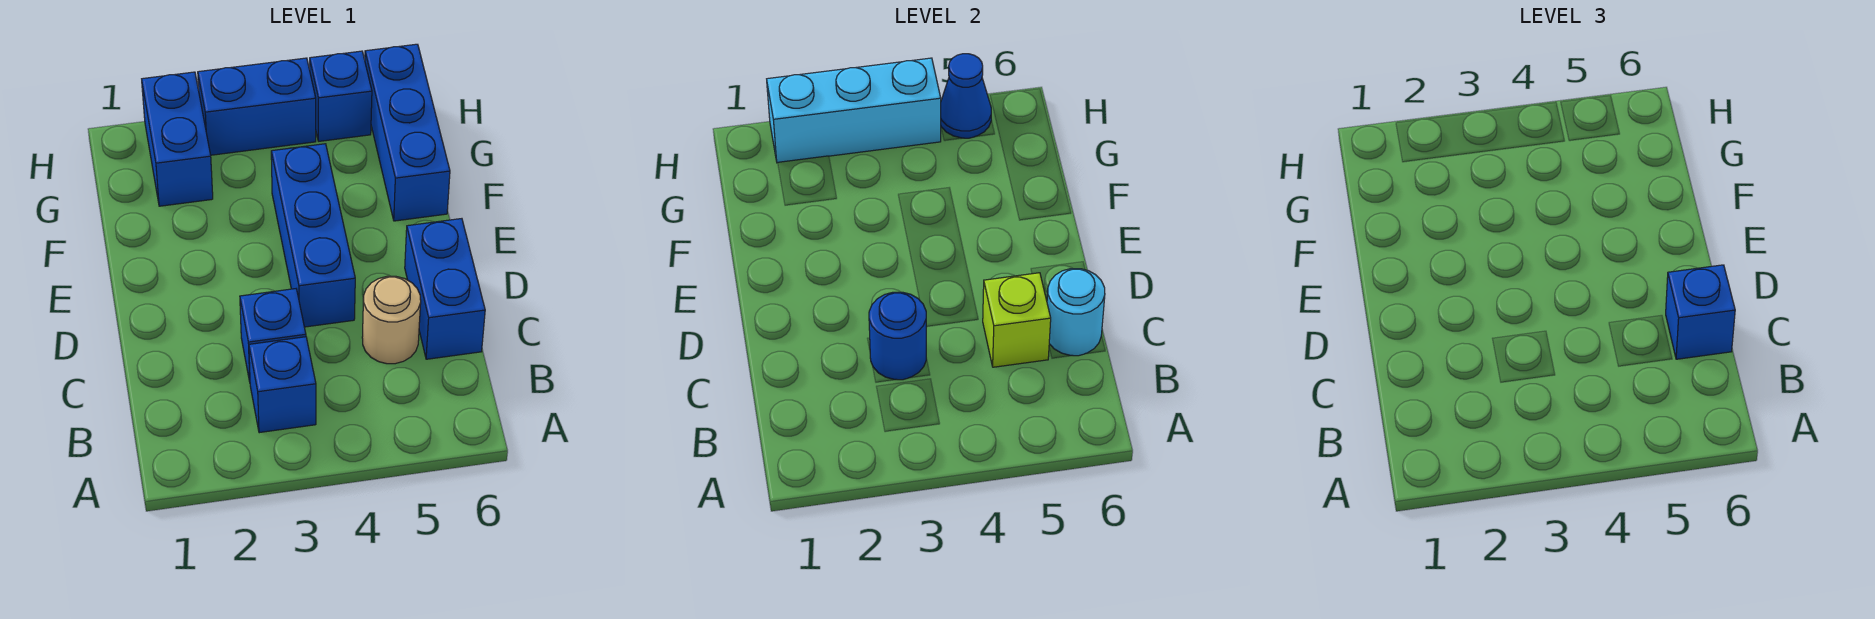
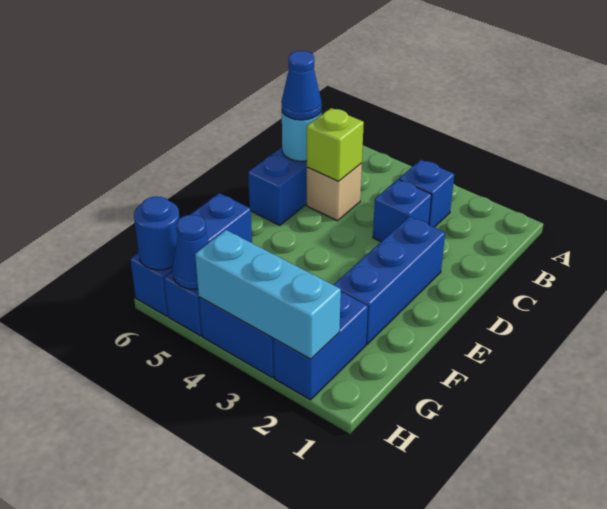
blue round brick C3 level 2 -> blue round brick H6 level 2
tan round brick C5 level 1 -> tan brick C5 level 1
blue brick C6 level 3 -> blue cone C6 level 3
blue brick D4:F4 level 1 -> blue brick D2:F2 level 1

